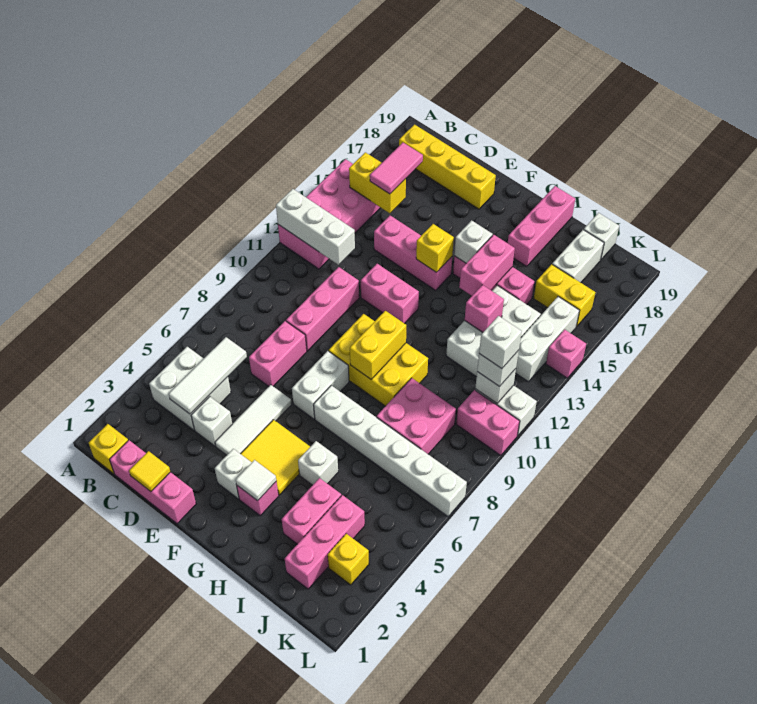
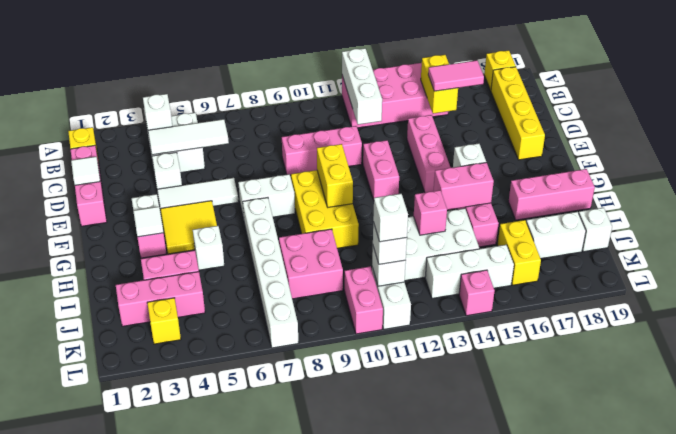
none -> white brick B4 level 2
yellow tile D1 level 2 -> white tile D1 level 2
pink brick D7:D8 level 1 -> none
yellow brick F14 level 2 -> yellow brick A18 level 1
yellow brick G9:G10 level 2 -> yellow brick F10:G10 level 2

